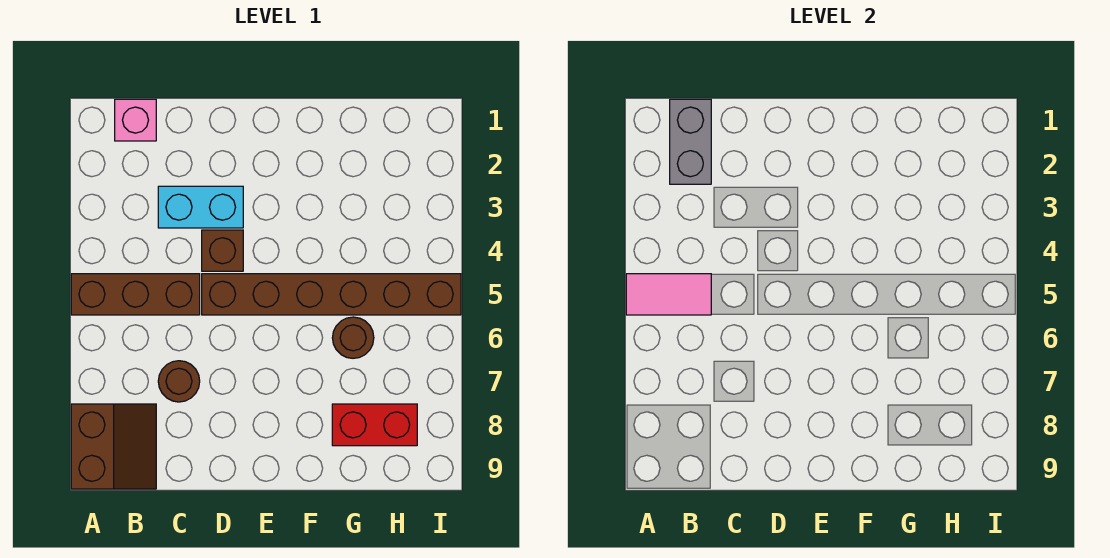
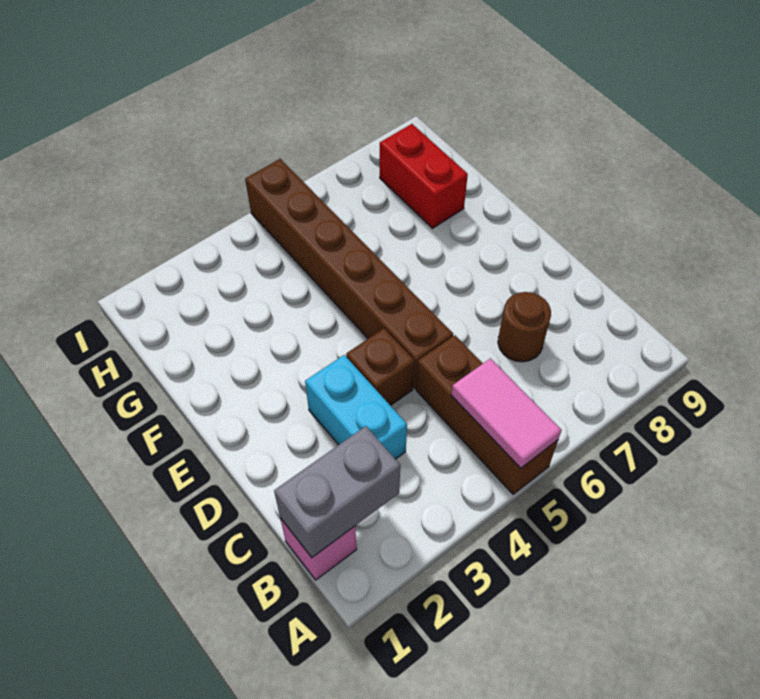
brown slope A8:B9 level 1 top A -> none
brown round brick G6 level 1 -> none

